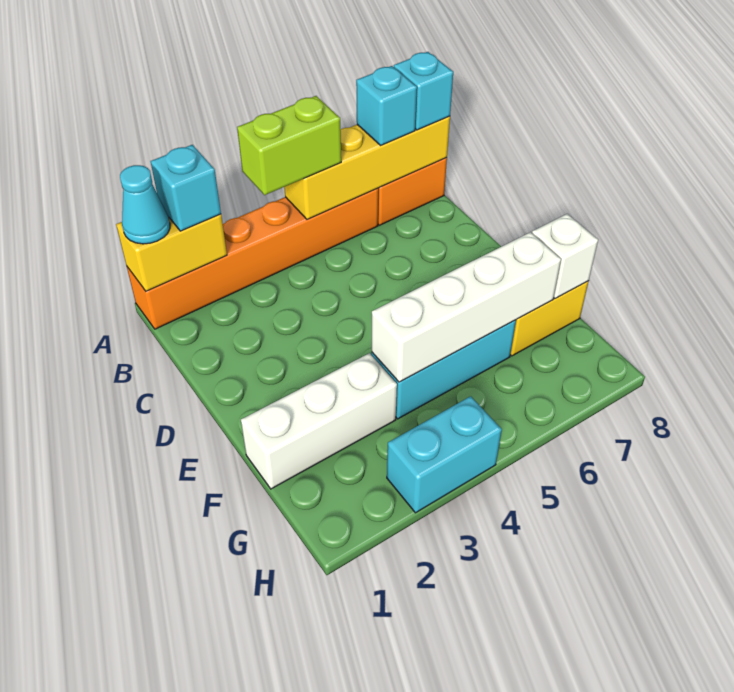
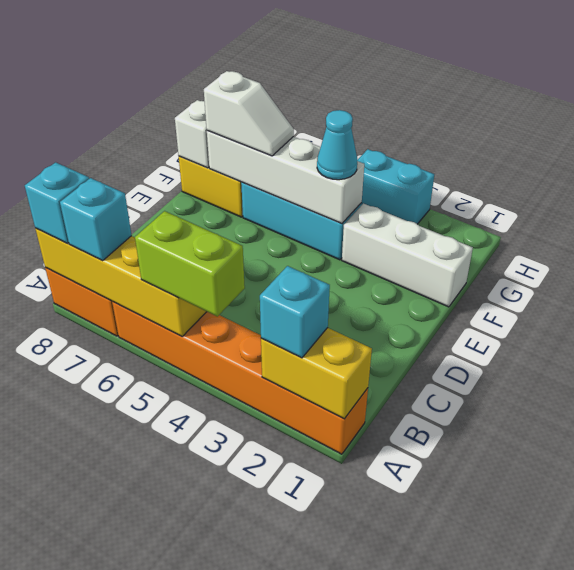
cyan cone A1 level 3 -> cyan cone F4 level 3
none -> white slope F6:F7 level 3 top 7

